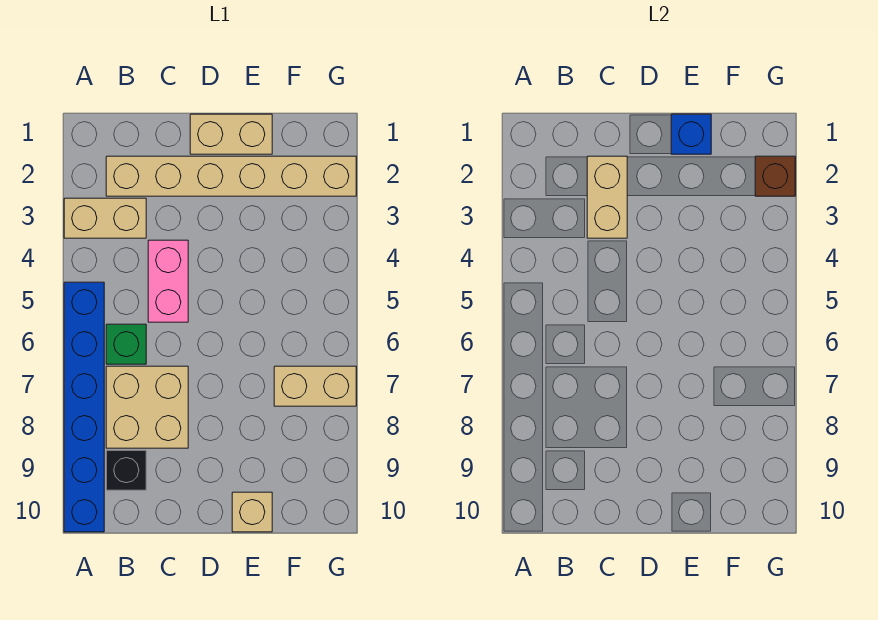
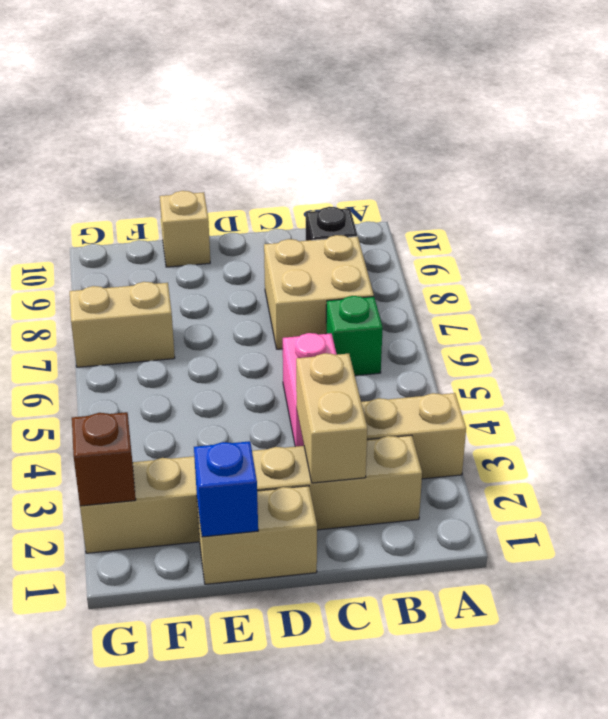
blue brick A5:A10 level 1 -> none

